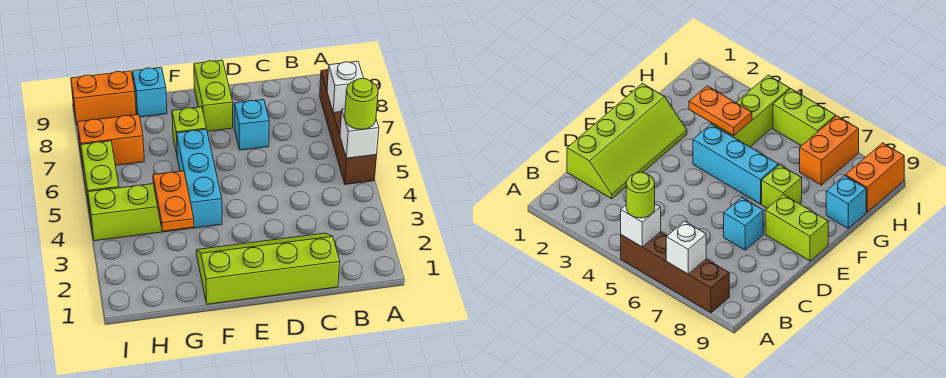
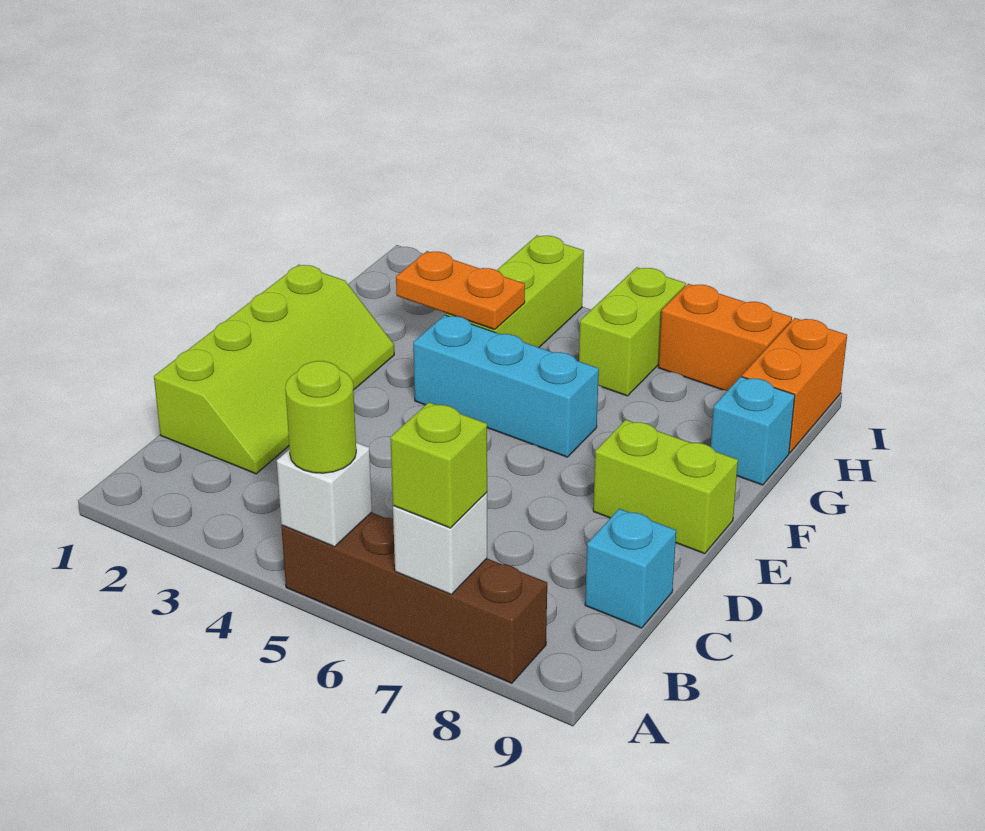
cyan brick D7 level 1 -> cyan brick C9 level 1
lime brick F7 level 1 -> lime brick A7 level 3
orange brick H7:I7 level 1 -> orange brick I7:I8 level 1
lime brick I5:I6 level 1 -> lime brick H6:I6 level 1

